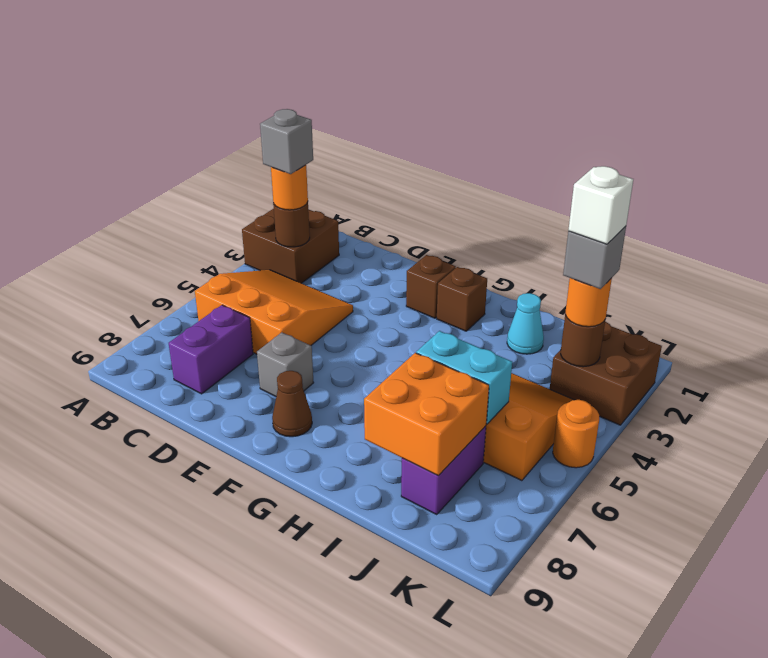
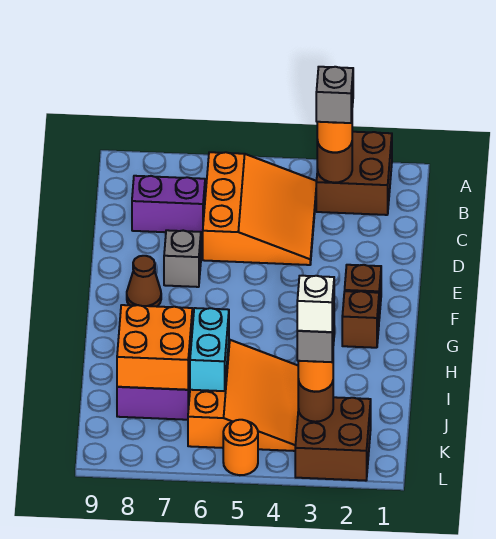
cyan cone I2 level 1 -> none

